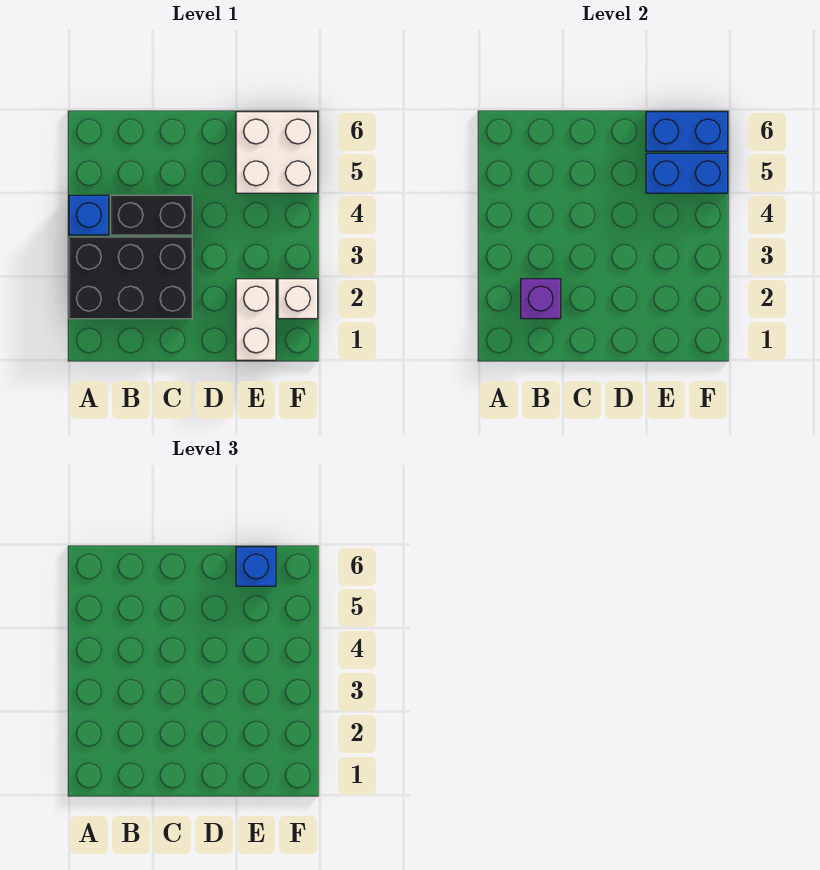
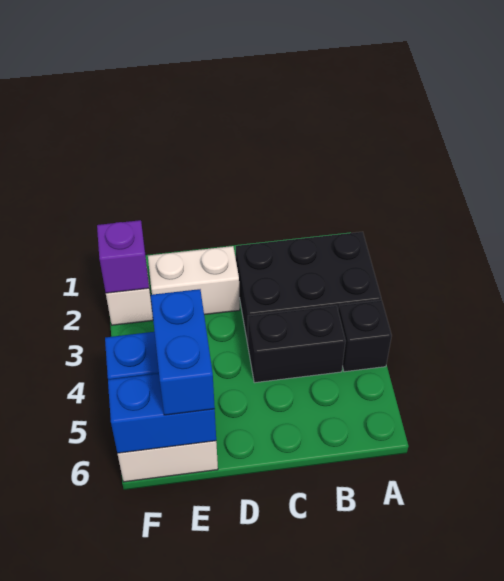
blue brick A4 level 1 -> black brick A4 level 1
purple brick B2 level 2 -> purple brick F2 level 2
white brick E1:E2 level 1 -> white brick D2:E2 level 1
blue brick E6 level 3 -> blue brick E5:E6 level 3

